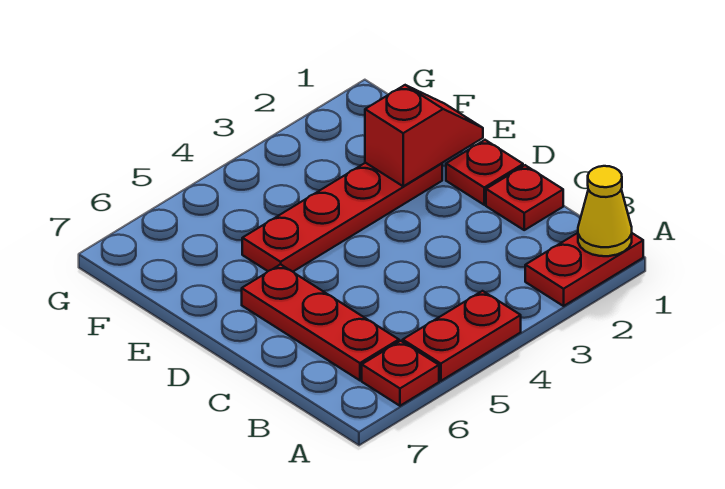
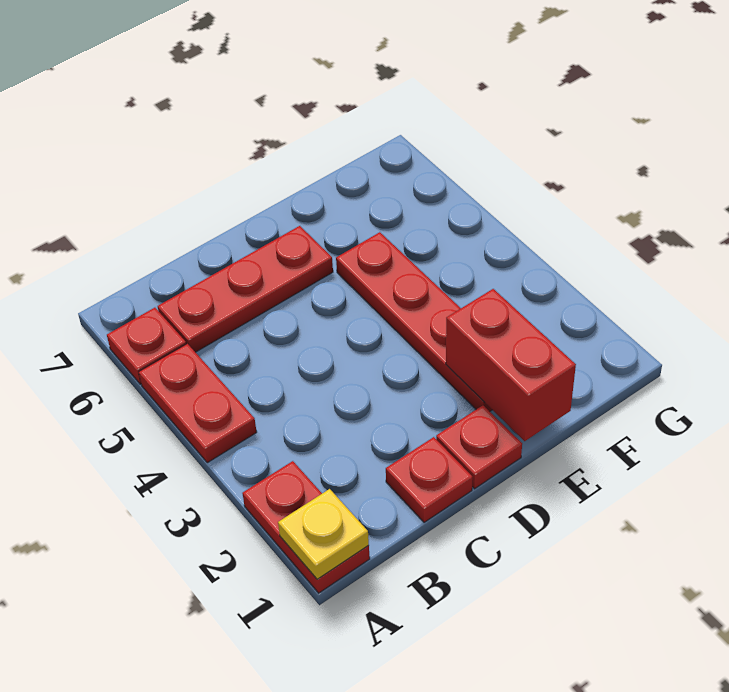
yellow cone A1 level 2 -> yellow plate A1 level 2
red slope E1:E2 level 2 top 2 -> red brick E1:E2 level 2

